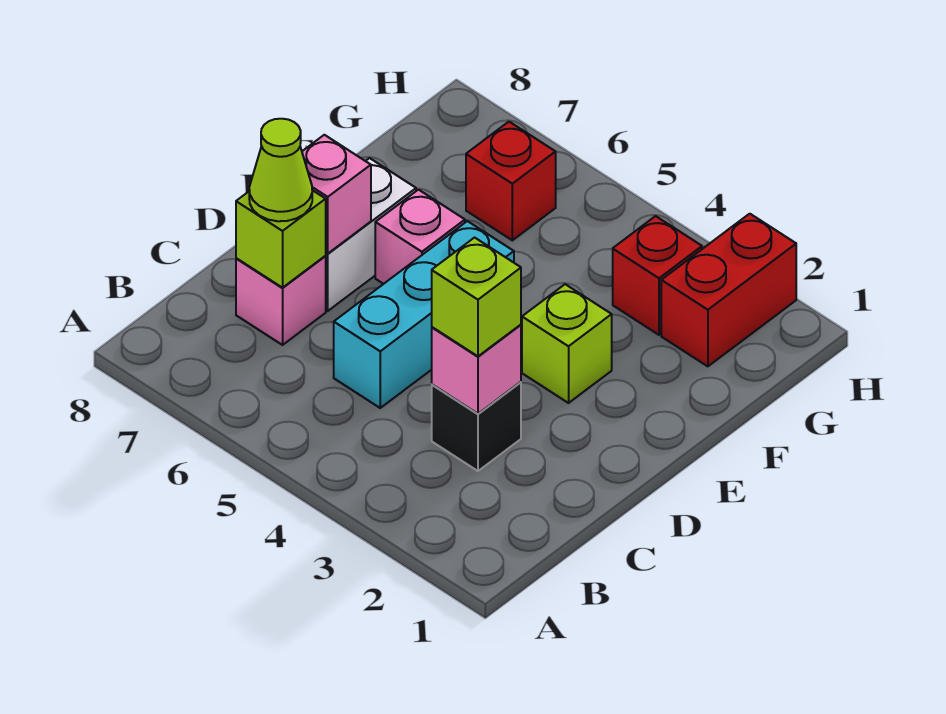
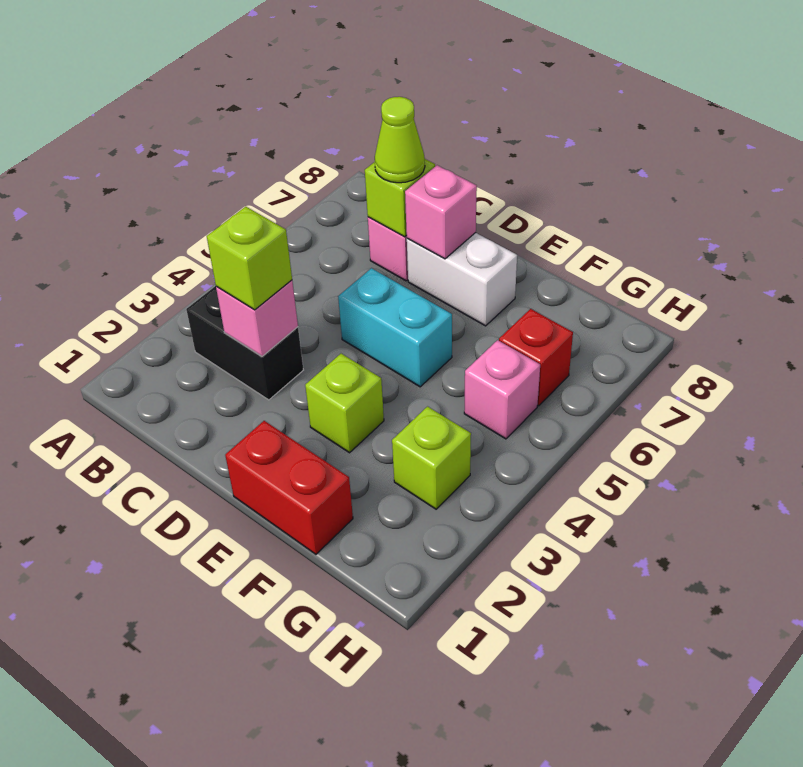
black brick C3 level 1 -> black brick B3:C3 level 1
cyan brick C5:E5 level 1 -> cyan brick D5:E5 level 1
pink brick E6 level 1 -> pink brick G5 level 1
red brick G2:H2 level 1 -> red brick E1:F1 level 1
red brick G3 level 1 -> lime brick G3 level 1

